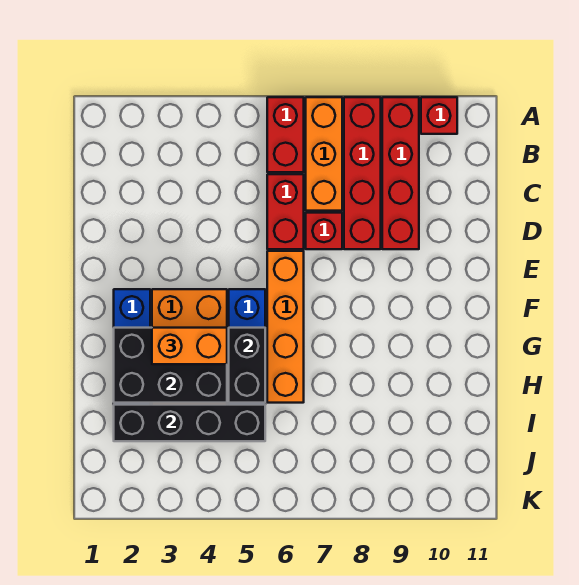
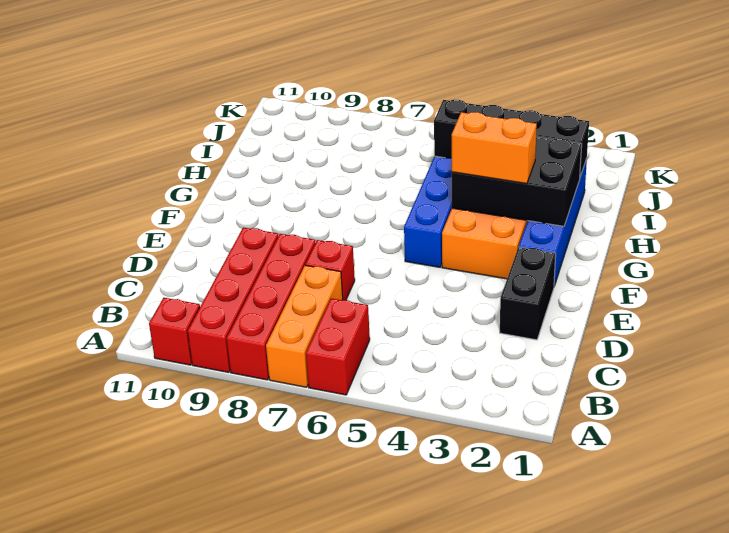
red brick C6:D6 level 1 -> none
orange brick E6:H6 level 1 -> none
black brick G5:H5 level 2 -> black brick D2:E2 level 1

